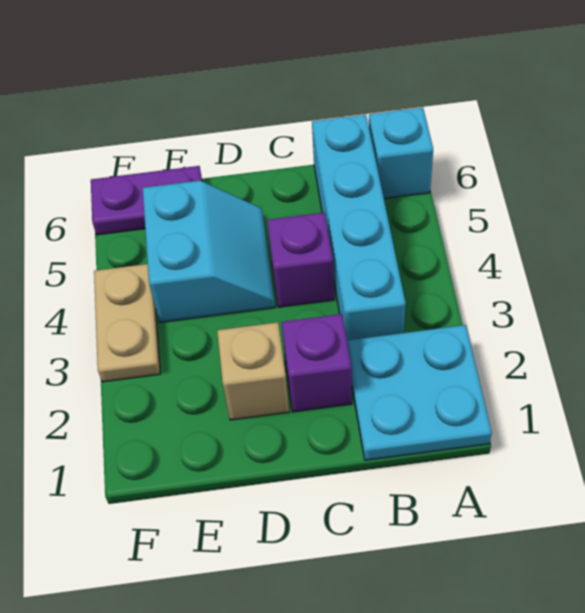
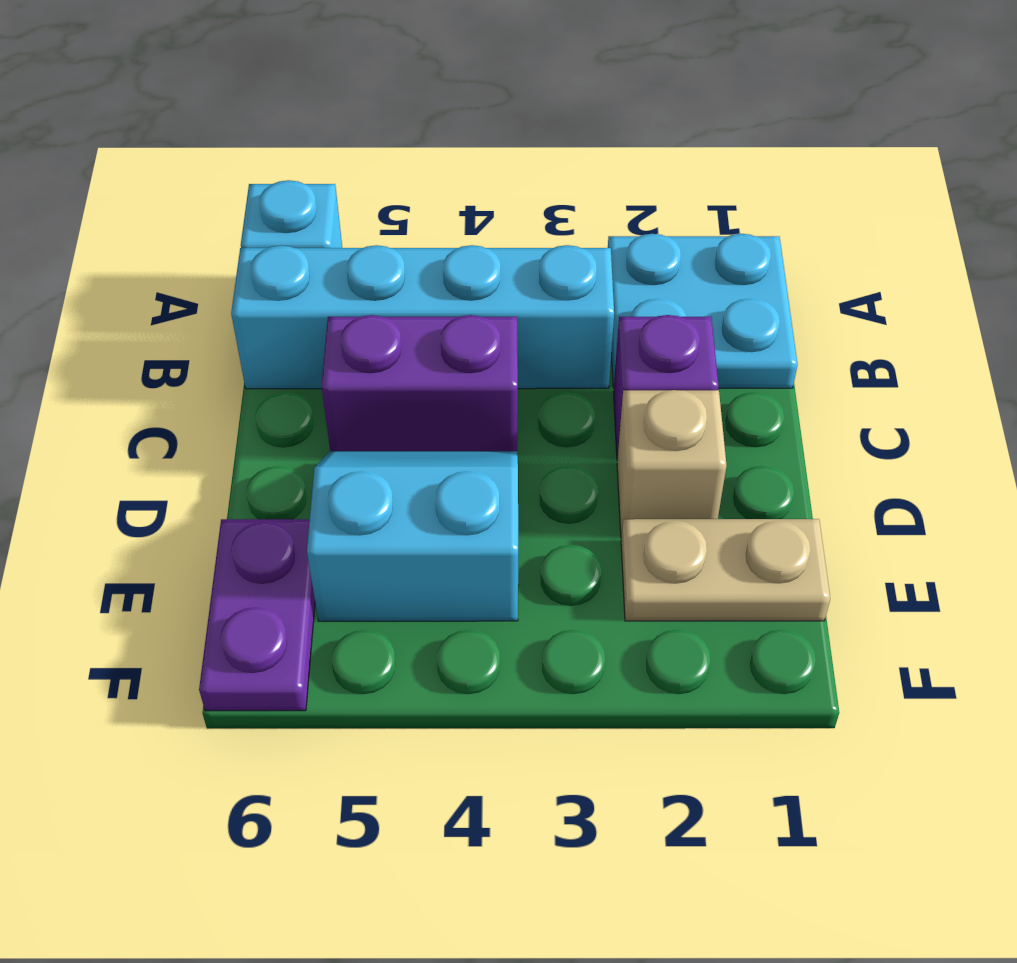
purple brick C4 level 1 -> purple brick C4:C5 level 1
tan plate F3:F4 level 1 -> tan plate E1:E2 level 1

